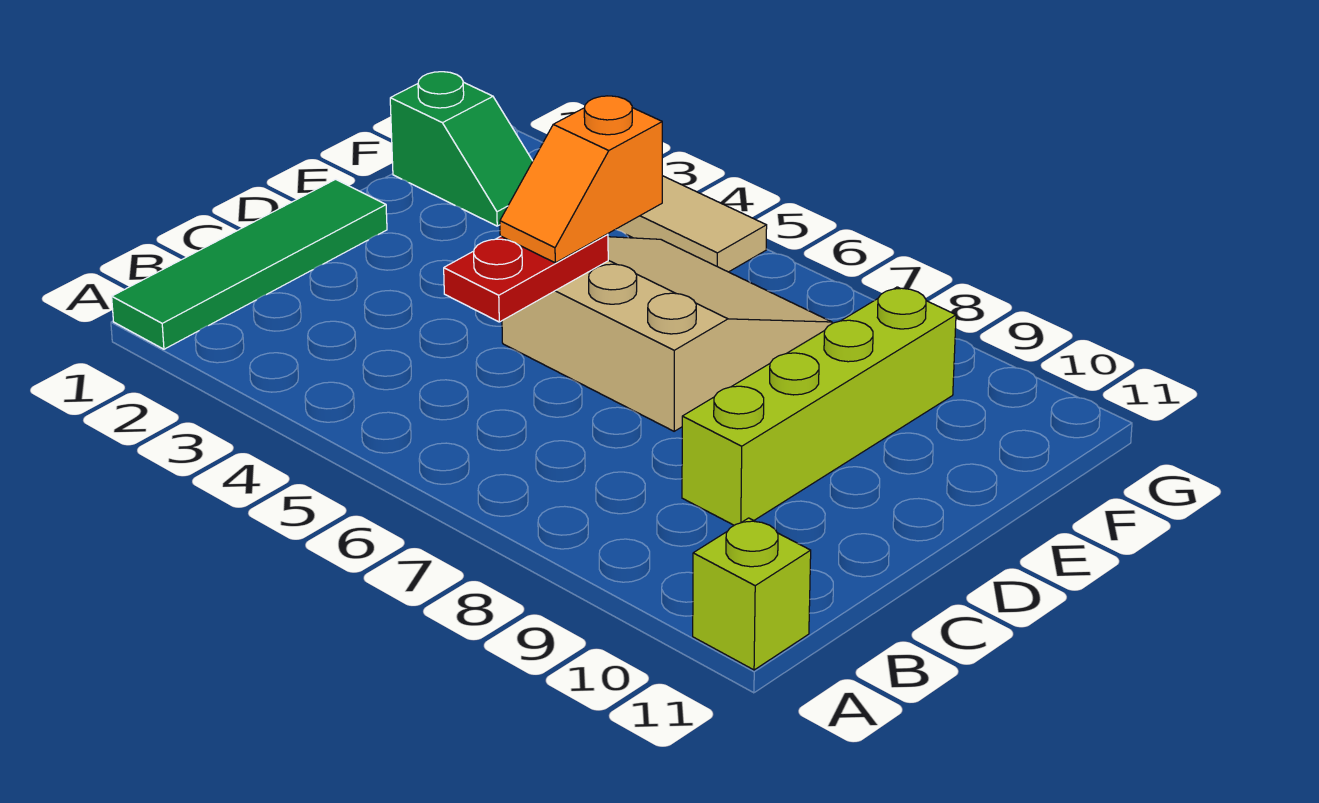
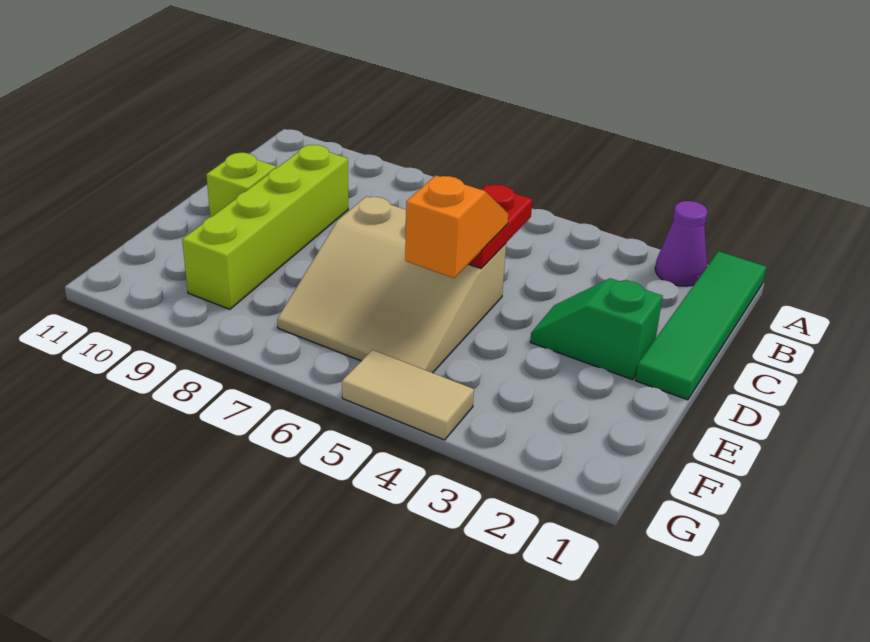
none -> purple cone A2 level 1
lime brick A11 level 1 -> lime brick D10 level 1
green slope F1:F2 level 1 top 1 -> green slope D2:D3 level 1 top 2

